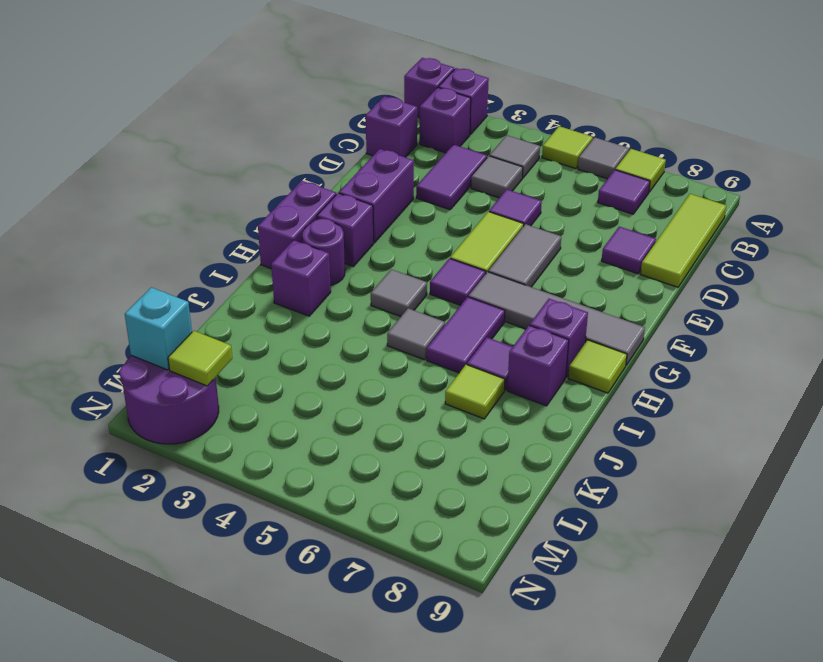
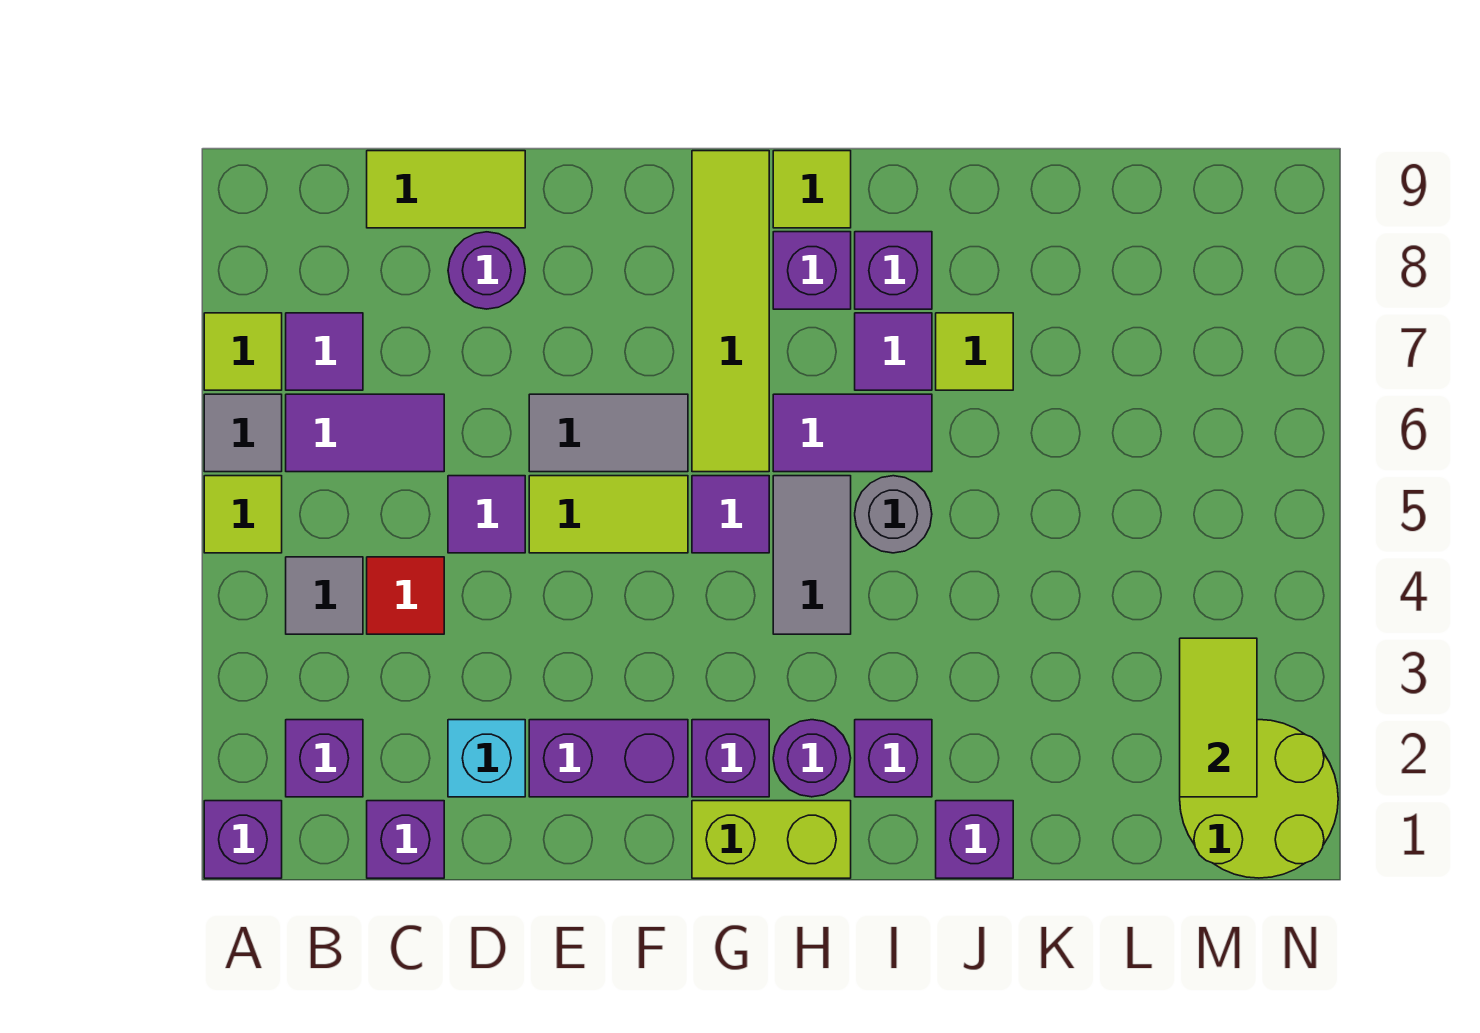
purple brick A2 level 1 -> purple brick J1 level 1
lime tile B9:D9 level 1 -> lime tile C9:D9 level 1
purple tile C3:D3 level 1 -> purple tile B6:C6 level 1
grey tile C4 level 1 -> red tile C4 level 1
purple tile D8 level 1 -> purple round brick D8 level 1
purple brick G1:H1 level 1 -> lime brick G1:H1 level 1
grey tile G6:G9 level 1 -> lime tile G6:G9 level 1
grey tile H4 level 1 -> grey tile H4:H5 level 1
grey tile I5 level 1 -> grey round brick I5 level 1
purple round brick M1:N2 level 1 -> lime round brick M1:N2 level 1
cyan brick M1 level 2 -> cyan brick D2 level 1
lime tile M2 level 2 -> lime tile M2:M3 level 2

